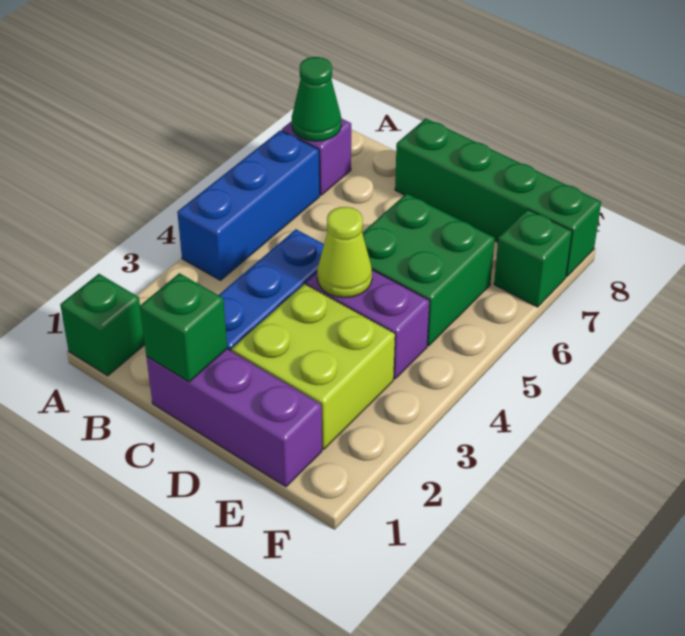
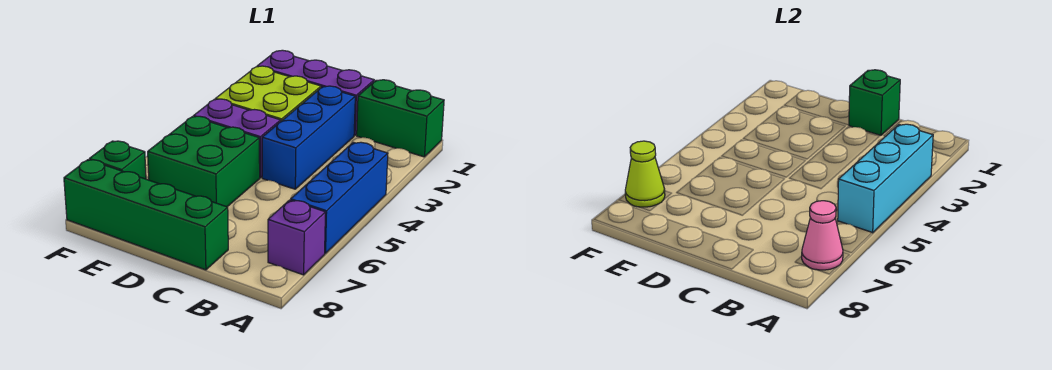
green brick A1 level 1 -> green brick A1:B1 level 1
none -> cyan brick A3:A5 level 2
green cone A7 level 2 -> pink cone A7 level 2
lime cone D4 level 2 -> lime cone F7 level 2

